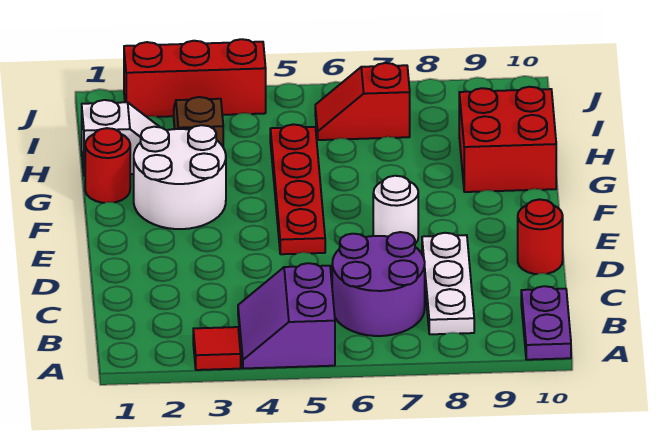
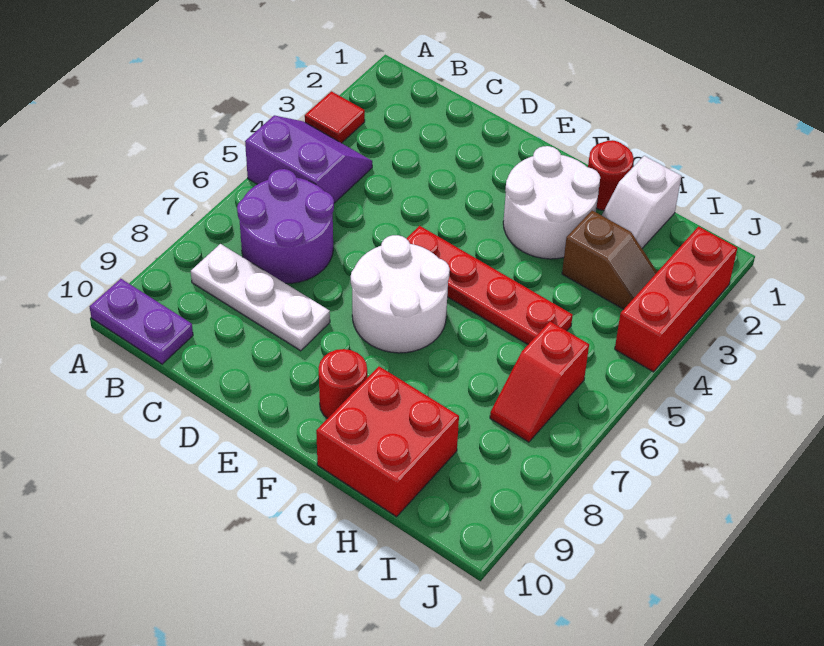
red round brick D10 level 1 -> red round brick F9 level 1
white round brick E7 level 1 -> white round brick E6:F7 level 1
red slope I6:I7 level 1 top 7 -> red slope I6:I7 level 1 top 6

